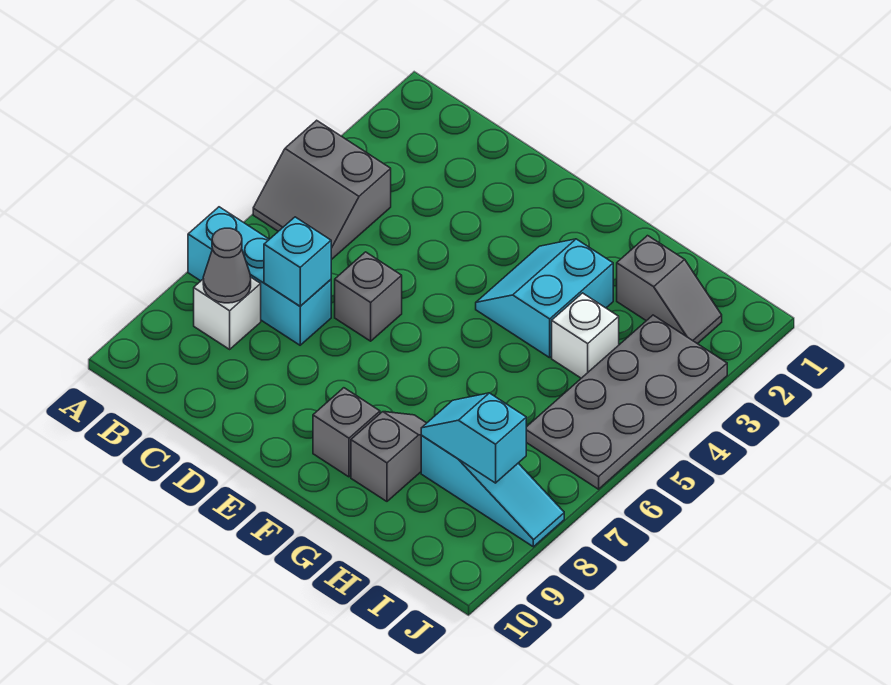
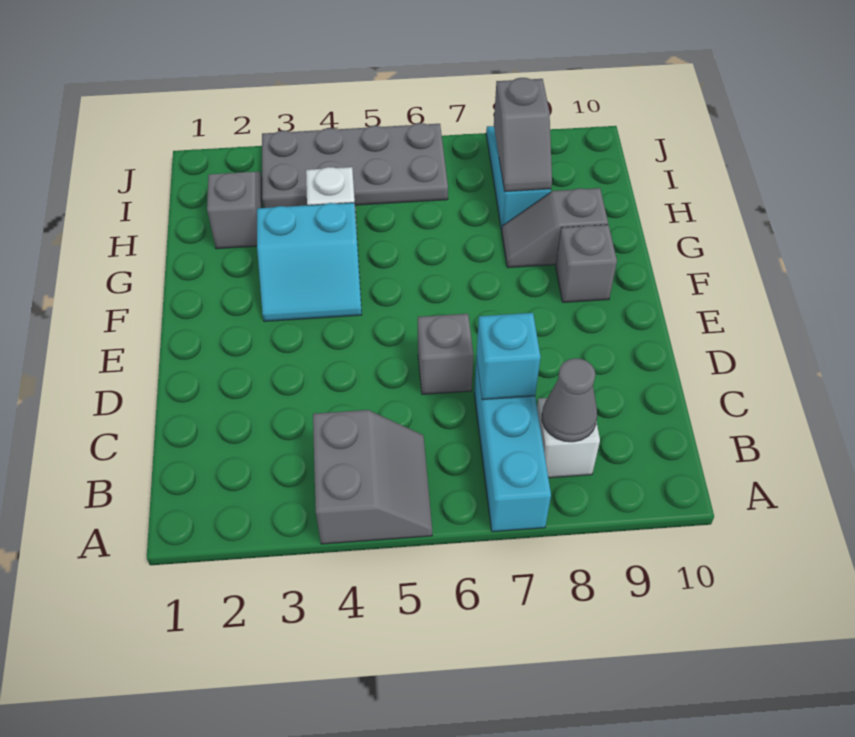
cyan slope H8:I8 level 2 top I -> grey slope H8:I8 level 2 top I

